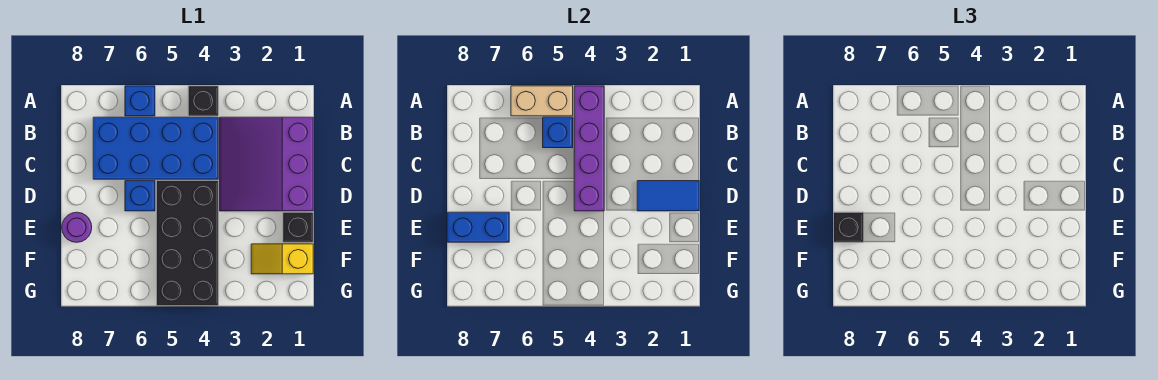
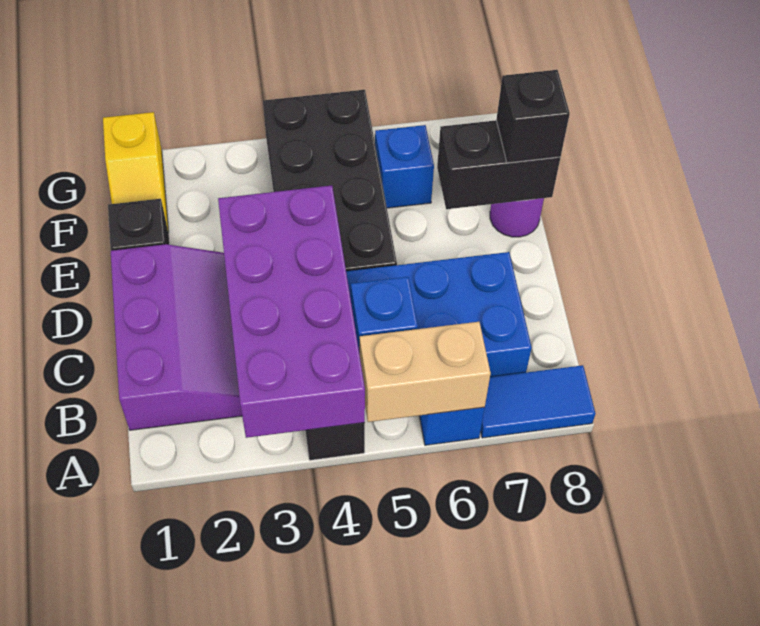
purple brick A4:D4 level 2 -> purple brick A3:D4 level 2
blue tile D1:D2 level 2 -> blue tile A7:A8 level 1
blue brick D6 level 1 -> blue brick F6 level 1
blue brick E7:E8 level 2 -> black brick E7:E8 level 2
yellow slope F1:F2 level 1 top 1 -> yellow slope F1:G1 level 1 top G

